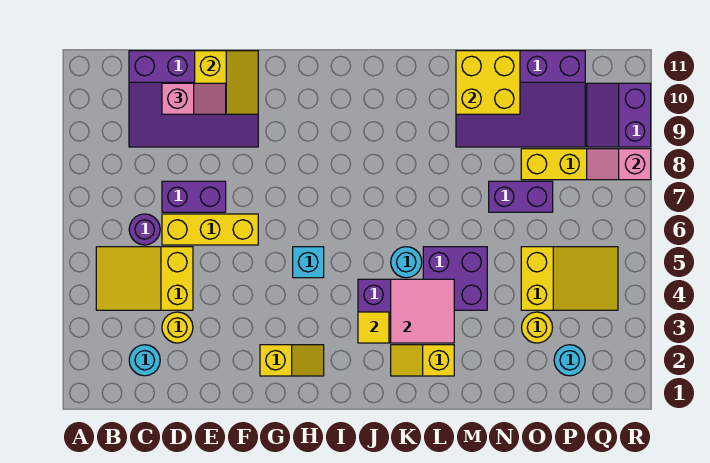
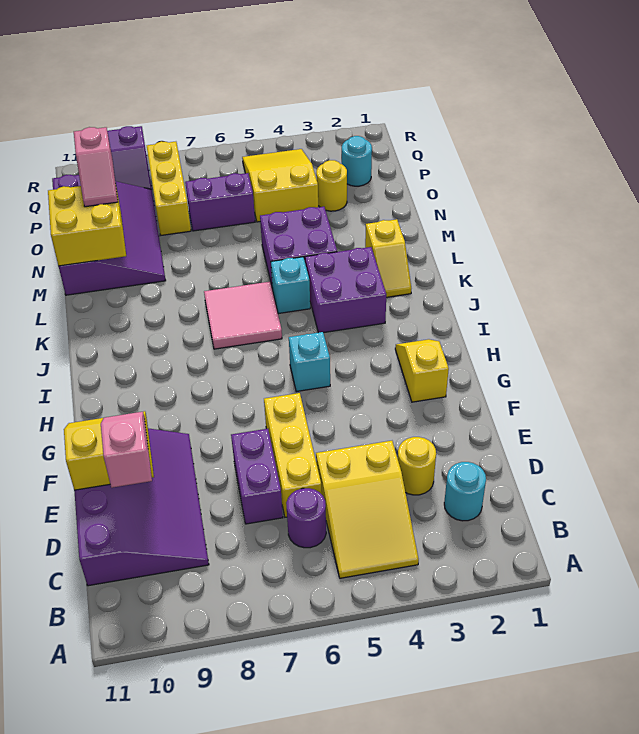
yellow tile J3 level 2 -> none
pink tile K3:L4 level 2 -> pink tile J6:K7 level 1
cyan round brick K5 level 1 -> cyan brick K5 level 1
purple brick N7:O7 level 1 -> purple brick O6:O7 level 1
pink slope Q8:R8 level 2 top R -> pink slope N10:O10 level 3 top O

